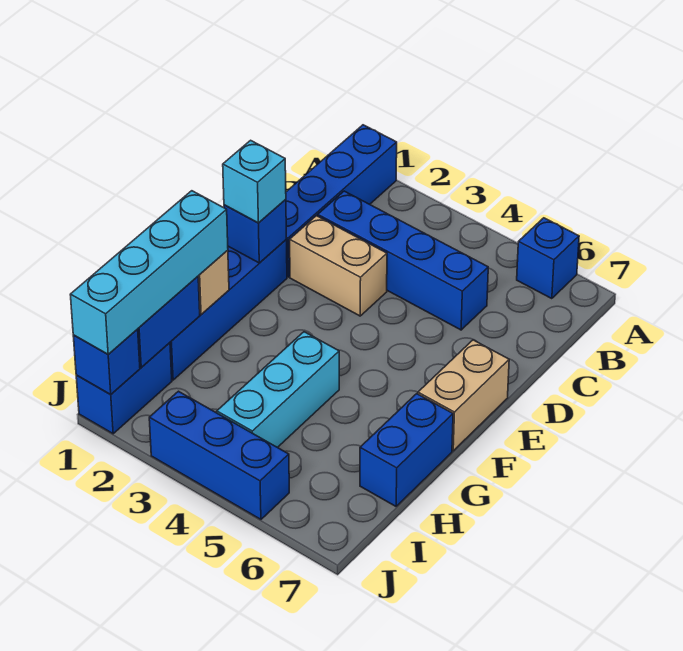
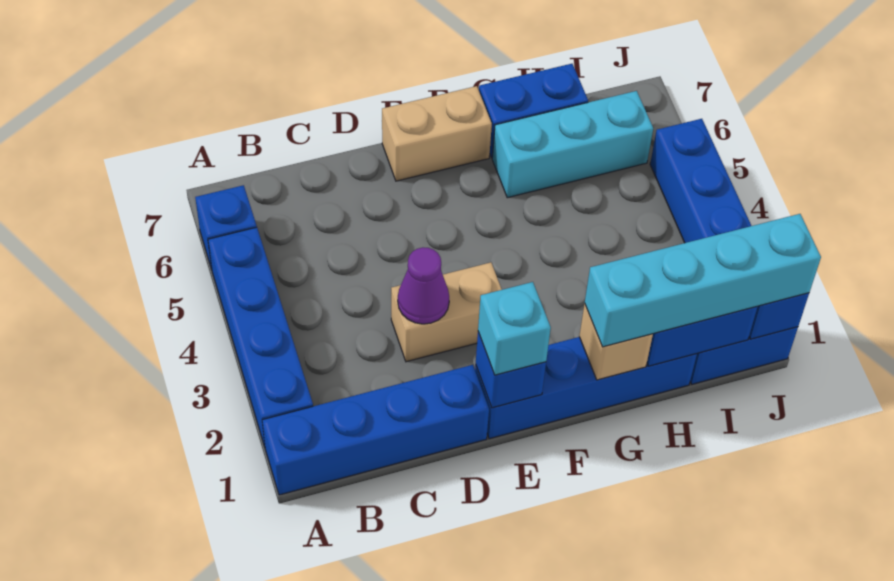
blue brick C2:C5 level 1 -> blue brick A2:A5 level 1
tan brick D2:D3 level 1 -> tan brick D3:E3 level 1
none -> purple cone D3 level 2
cyan brick G4:I4 level 1 -> cyan brick G6:I6 level 1

